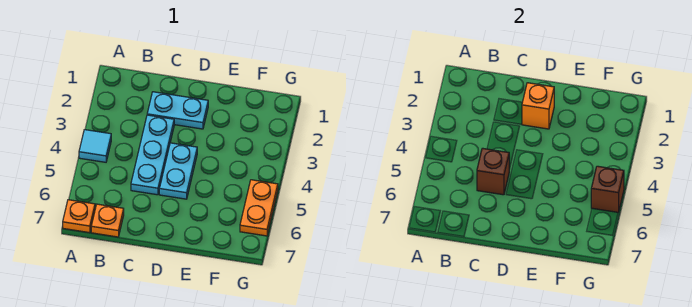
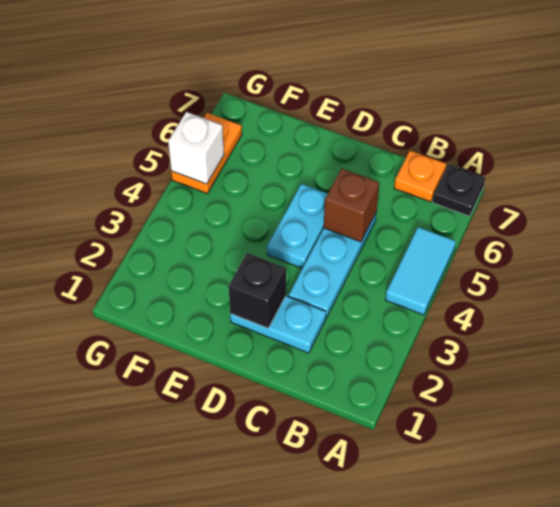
cyan tile A4 level 1 -> cyan tile A4:A5 level 1
orange plate A7 level 1 -> black plate A7 level 1
orange brick D2 level 2 -> black brick D2 level 2
brown brick G5 level 2 -> white brick G5 level 2

